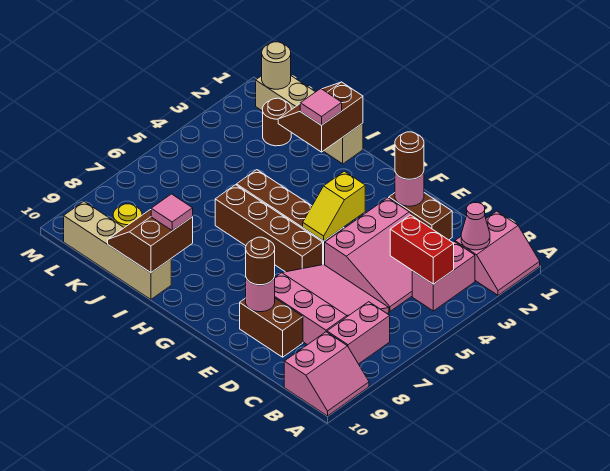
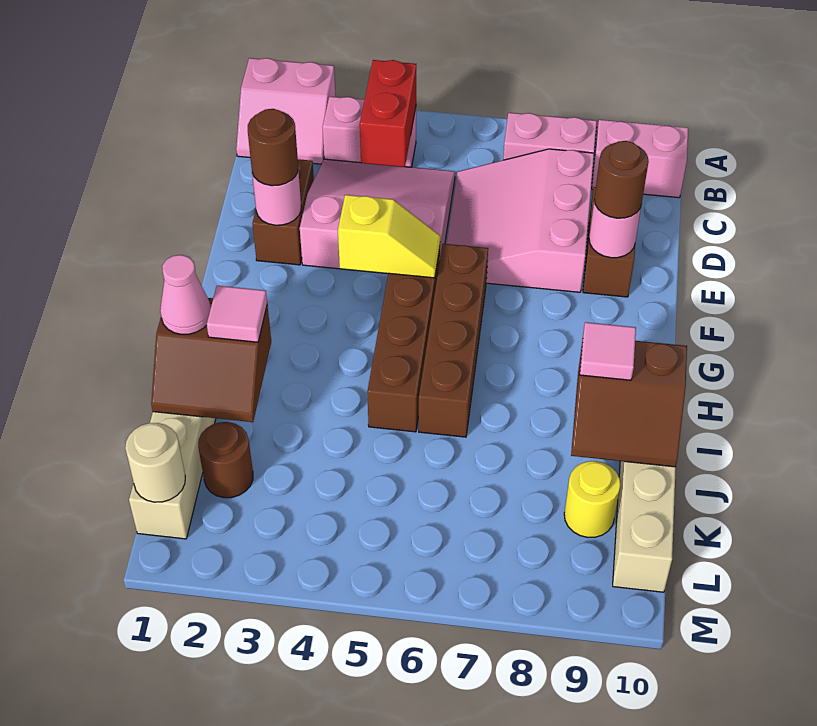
pink slope A1:B2 level 1 top B -> pink slope A1:B2 level 1 top A
pink cone B2 level 2 -> pink cone I1 level 3

